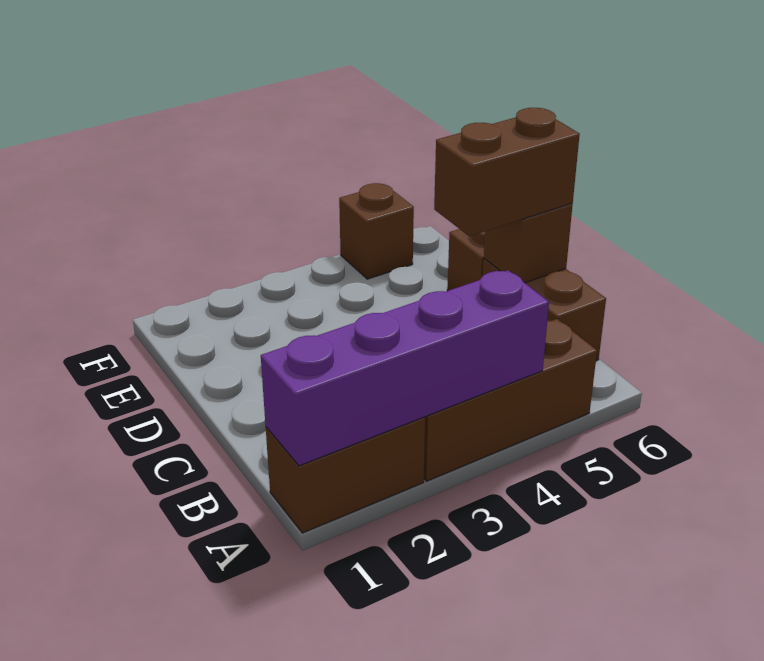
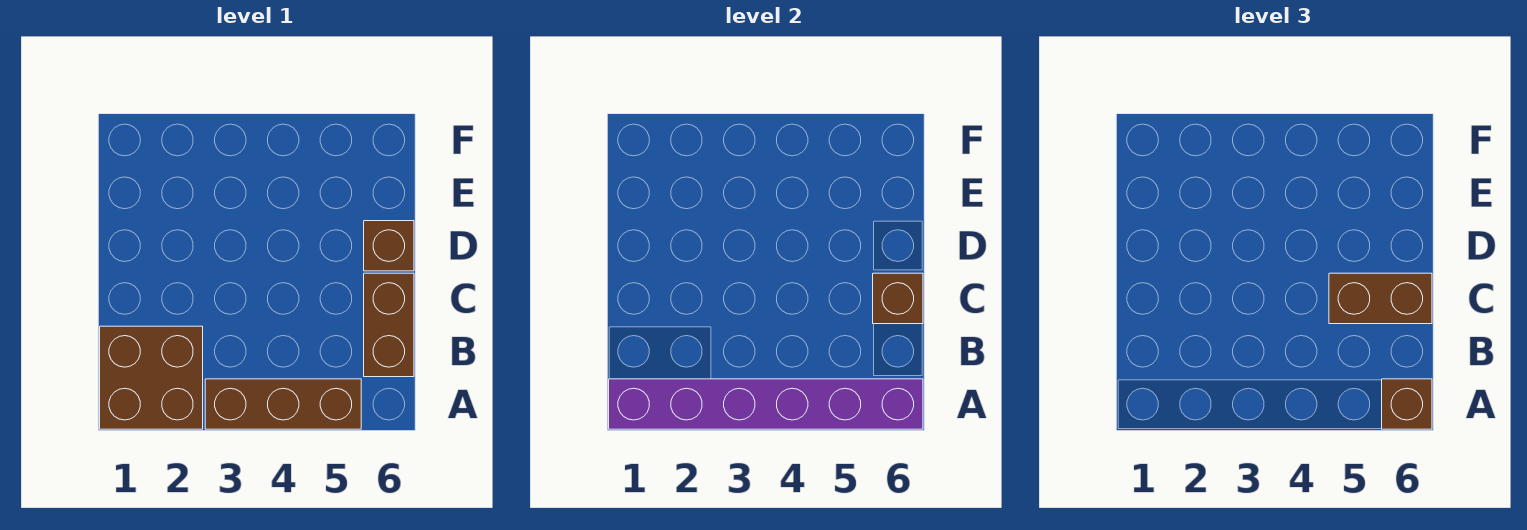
brown brick A1:A2 level 1 -> brown brick A1:B2 level 1
purple brick A1:A4 level 2 -> purple brick A1:A6 level 2
brown brick F5 level 1 -> brown brick A6 level 3

